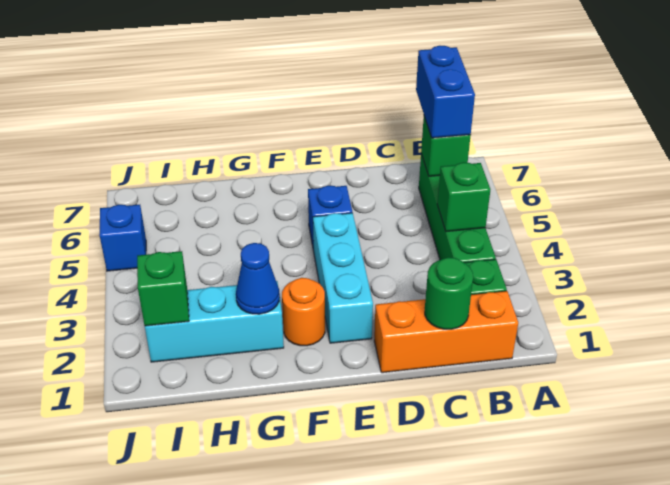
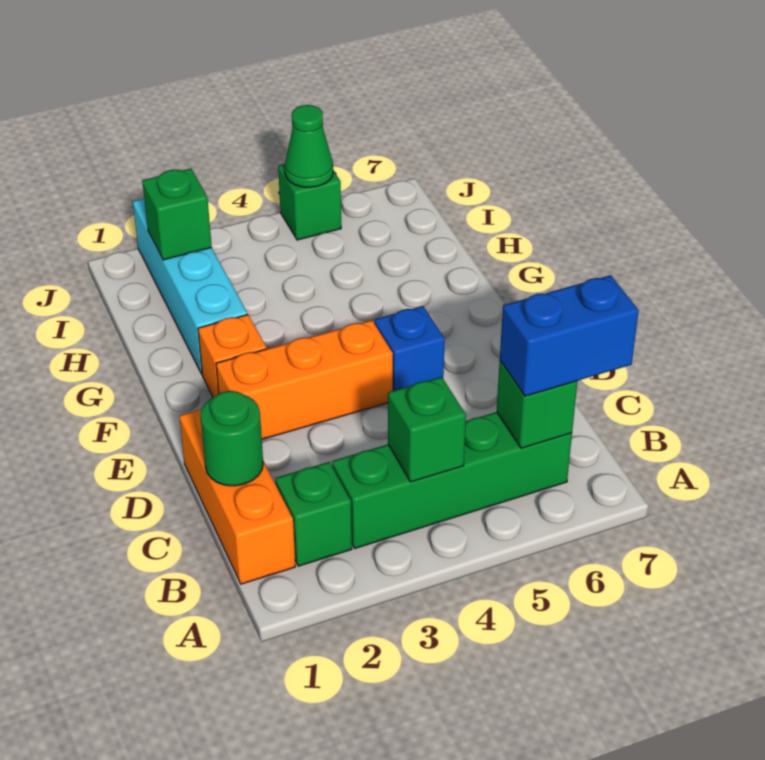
cyan brick E2:E4 level 1 -> orange brick E2:E4 level 1
orange round brick F2 level 1 -> orange brick F2 level 1
cyan brick G2:I2 level 1 -> cyan brick G2:J2 level 1
blue cone G2 level 2 -> none
blue brick J5 level 1 -> green brick J5 level 1
none -> green cone J5 level 2

